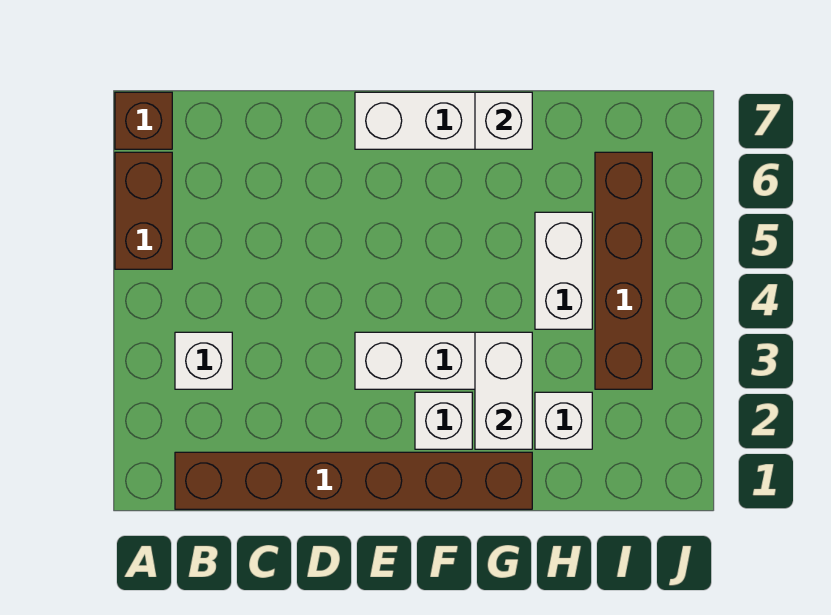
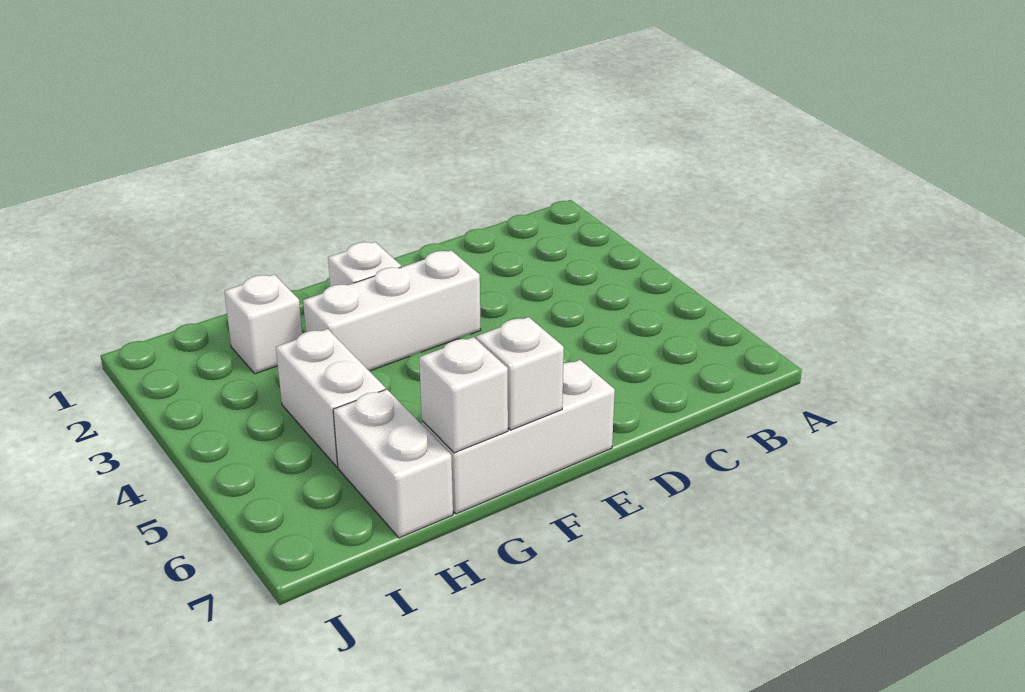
brown brick A5:A6 level 1 -> none
brown brick A7 level 1 -> none
brown brick B1:G1 level 1 -> none
white brick B3 level 1 -> white brick F7 level 2
white brick G2:G3 level 2 -> white brick H6:H7 level 1
brown brick I3:I6 level 1 -> none

